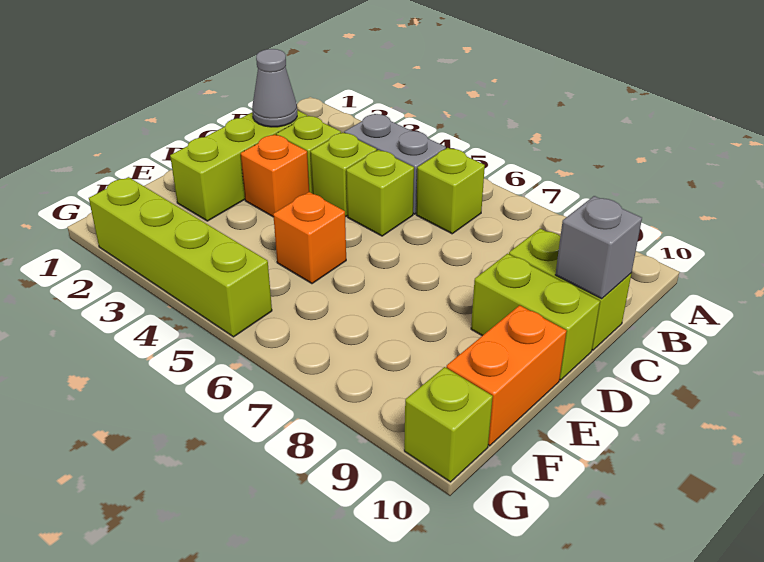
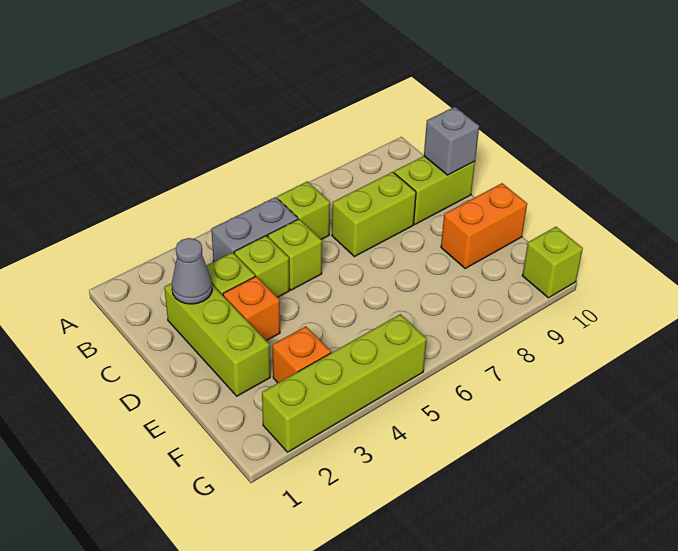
lime brick D9:D10 level 1 -> lime brick C7:C8 level 1
orange brick E5 level 1 -> orange brick F3 level 1
orange brick E10:F10 level 1 -> orange brick E9:E10 level 1

